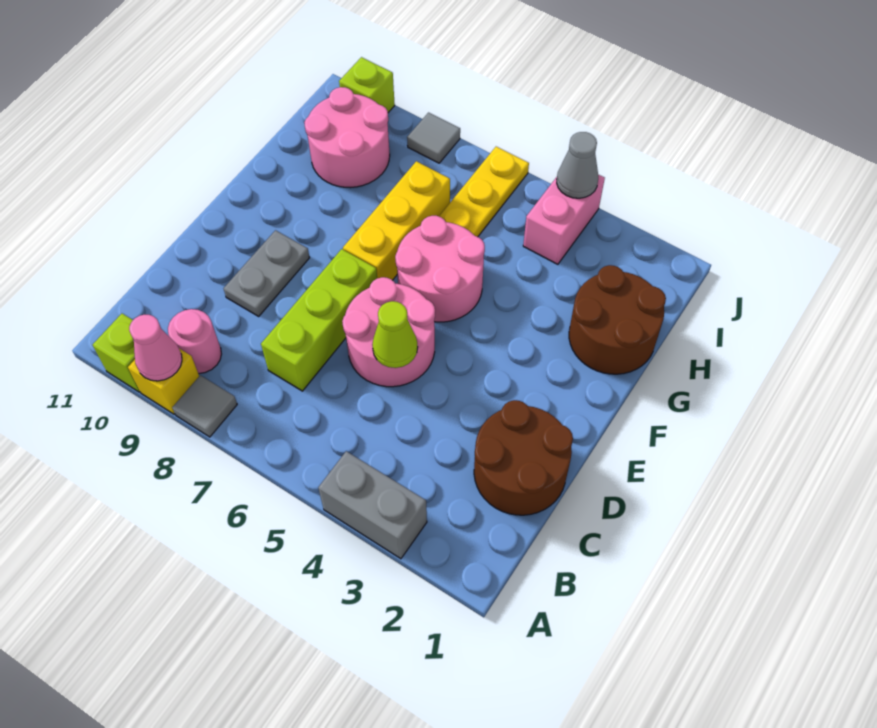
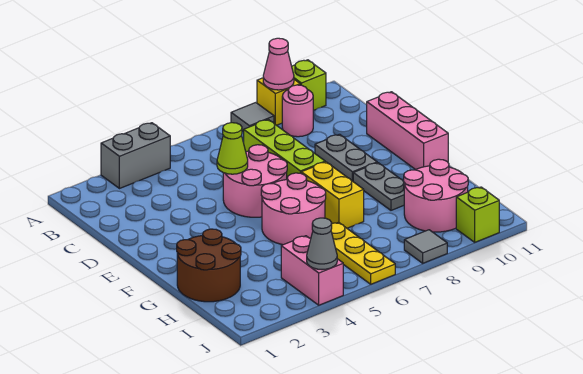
brown round brick C1:D2 level 1 -> none
none -> pink brick D11:F11 level 1
yellow brick F7:H7 level 1 -> yellow brick F7:G7 level 1
none -> grey plate F9:G9 level 1

